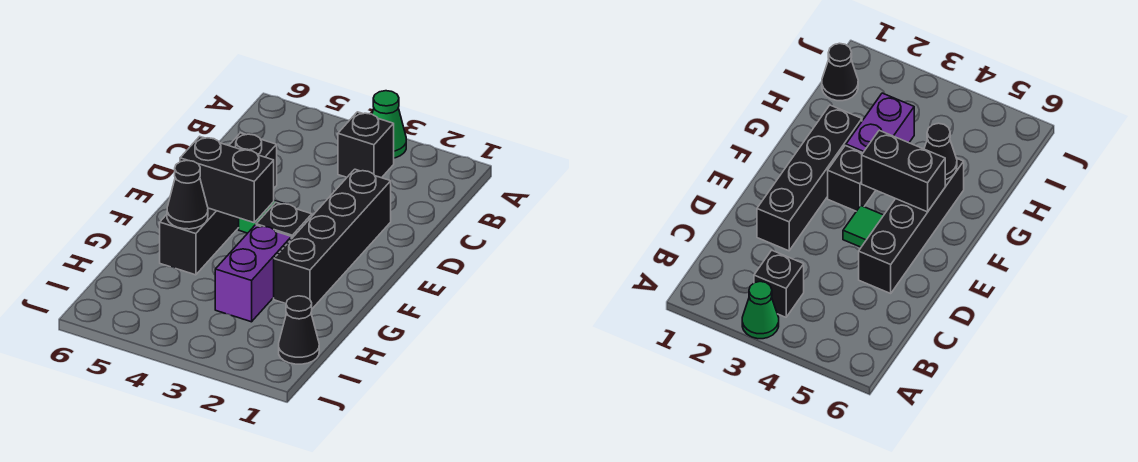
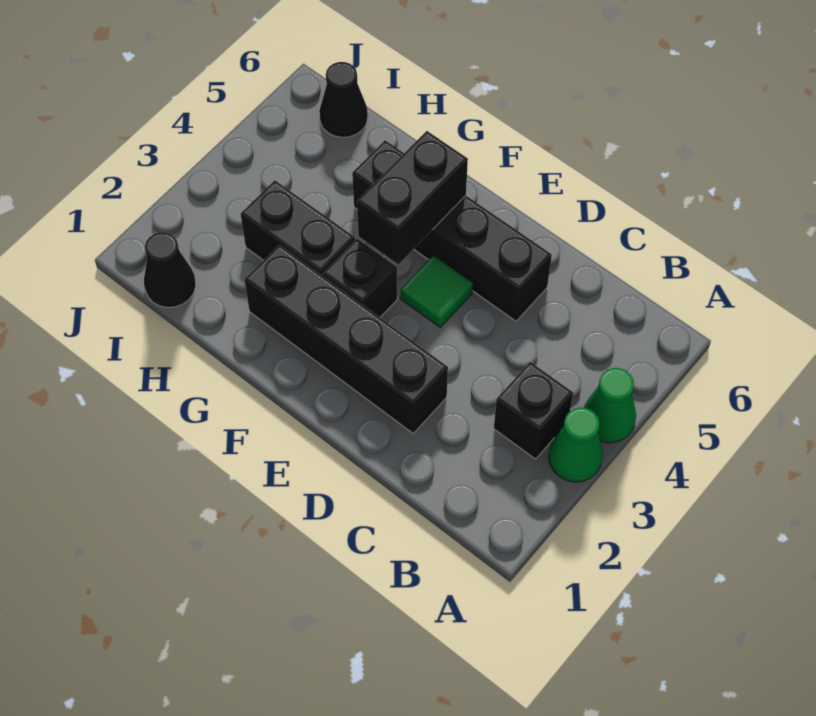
none -> green cone A4 level 1
purple brick G3:H3 level 1 -> black brick G3:H3 level 1
black cone G5 level 2 -> black cone I6 level 1

